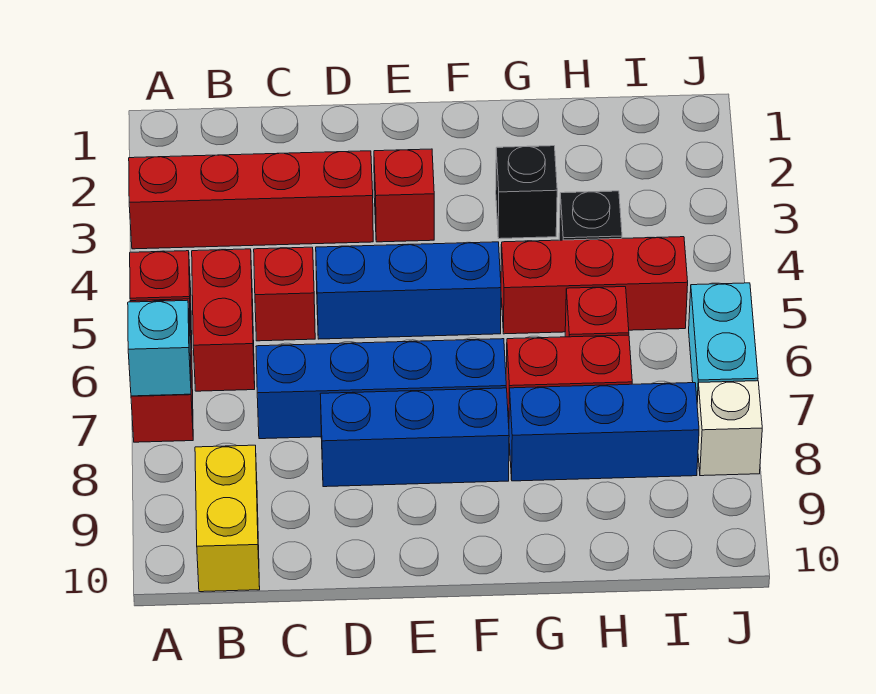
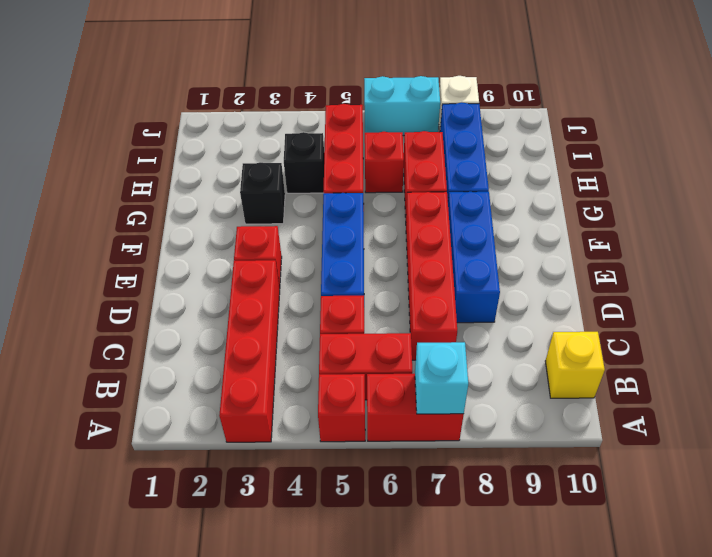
yellow brick B9:B10 level 1 -> yellow brick B10 level 1
blue brick C7:F7 level 1 -> red brick C7:F7 level 1

